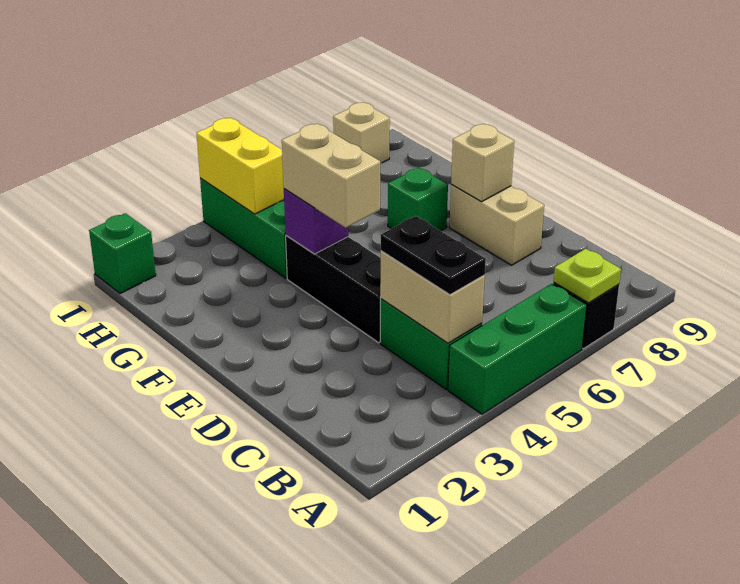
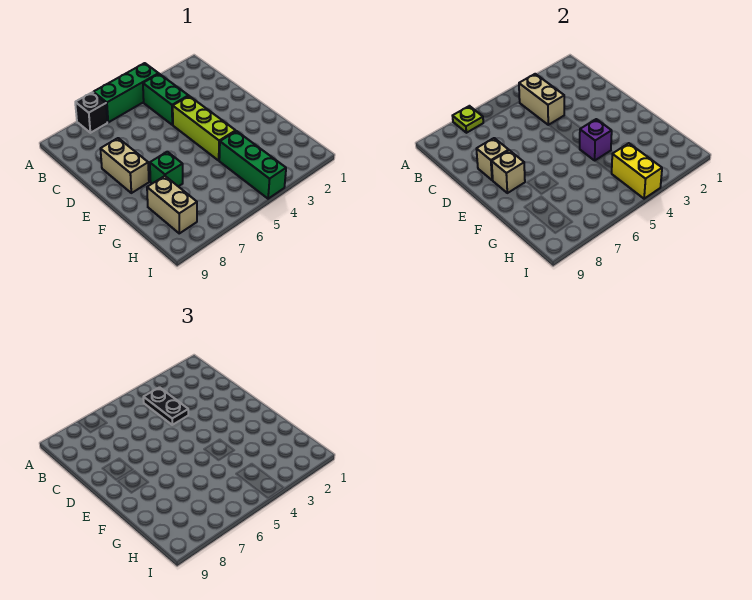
black brick D4:F4 level 1 -> lime brick D4:F4 level 1
tan brick E4:F4 level 3 -> tan brick G8:H8 level 1
green brick I1 level 1 -> none
tan brick I8 level 1 -> tan brick D8 level 2

